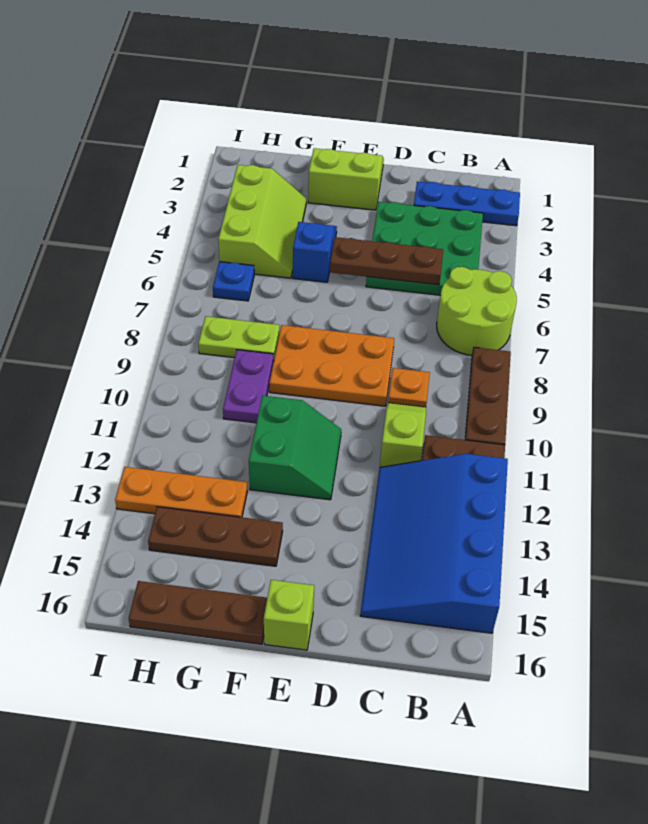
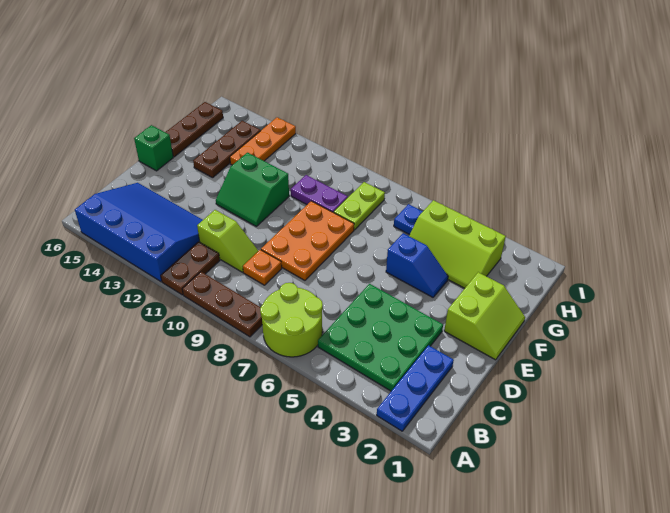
brown plate C5:E5 level 2 -> none
lime brick E16 level 1 -> green brick E16 level 1

